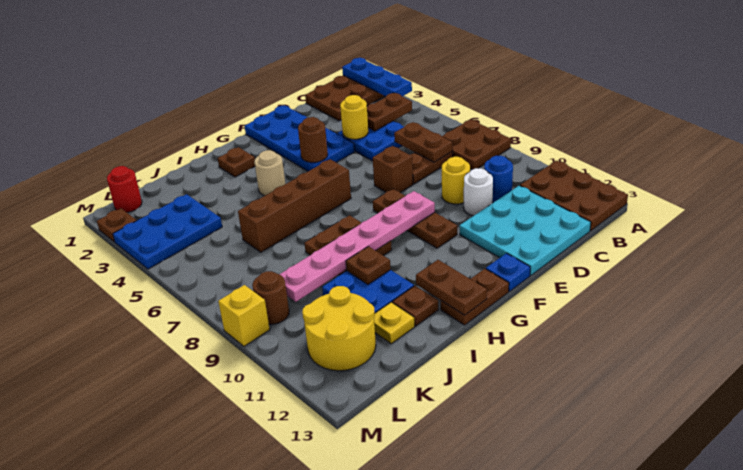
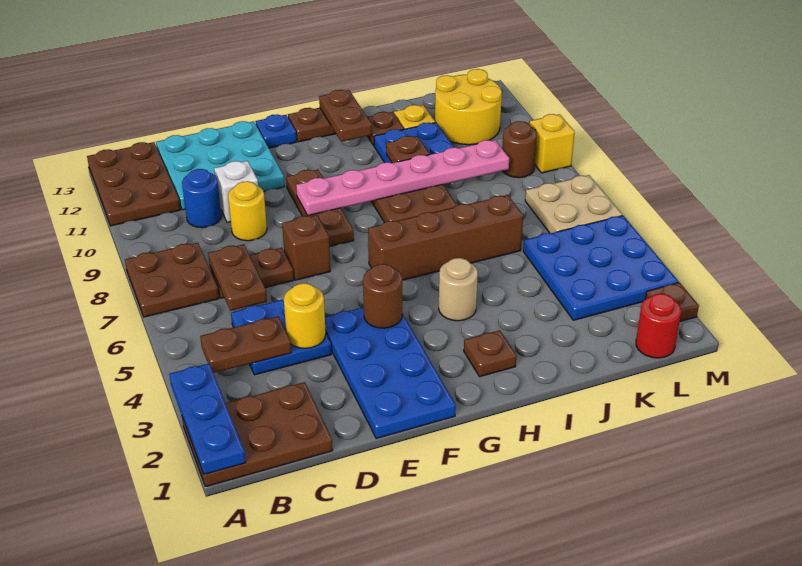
white round brick D10 level 1 -> white brick D10 level 1
blue plate K3:M4 level 1 -> blue plate K3:M5 level 1
none -> tan plate L6:M7 level 1

